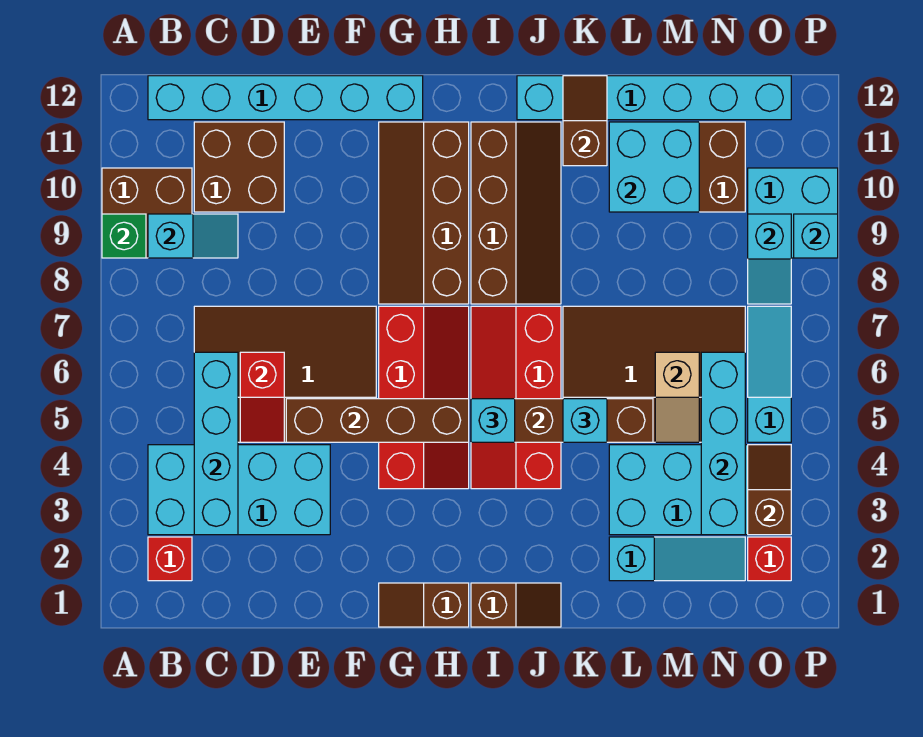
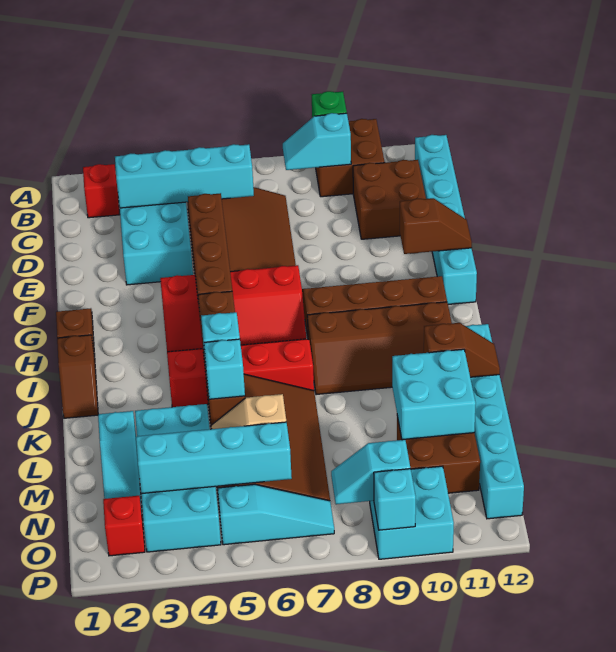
cyan slope B9:C9 level 2 top B -> cyan slope B8:B9 level 2 top 9
red slope D5:D6 level 2 top 6 -> none
cyan brick I5 level 3 -> cyan brick L5 level 3
brown slope O3:O4 level 2 top 3 -> brown slope F11:F12 level 2 top 11

